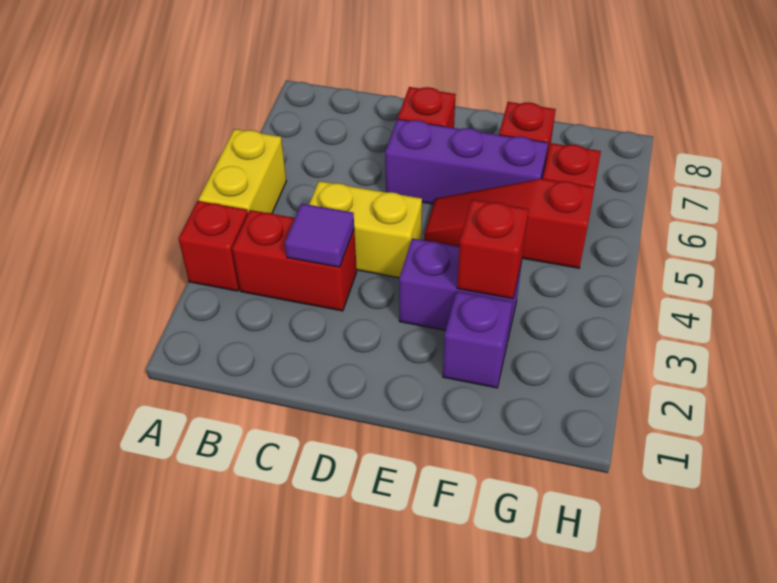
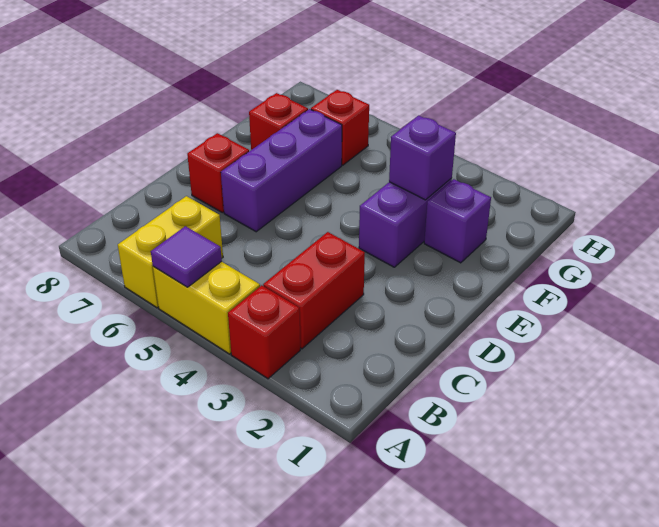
purple tile C3 level 2 -> purple tile A5 level 2
yellow brick C4:D4 level 1 -> yellow brick A6:B6 level 1
red slope E5:G5 level 1 top G -> none
red brick F3 level 2 -> purple brick F3 level 2

